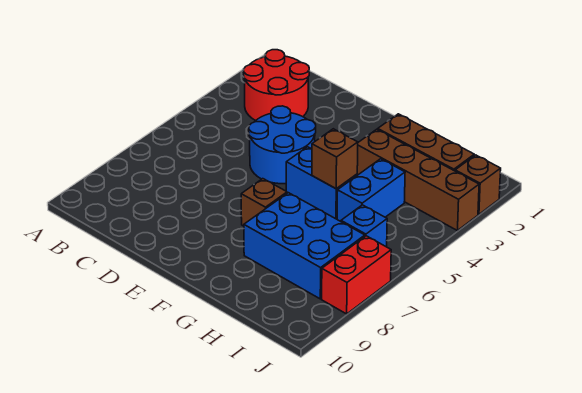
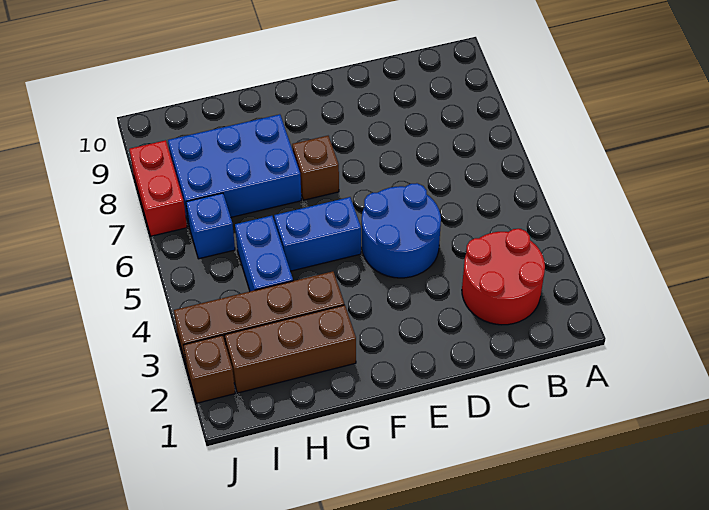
brown brick G5 level 2 -> none

